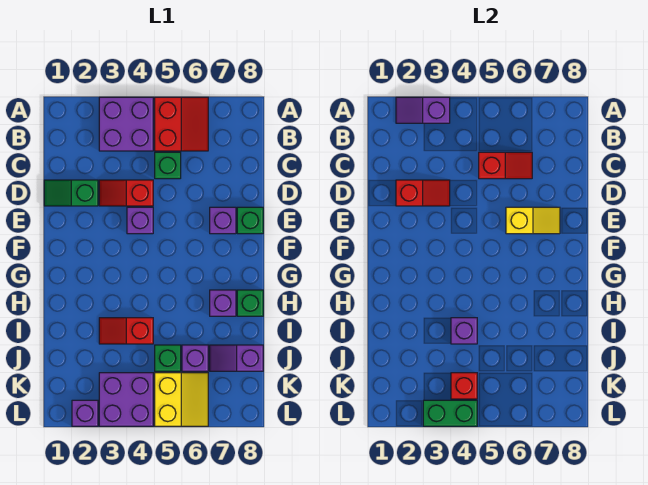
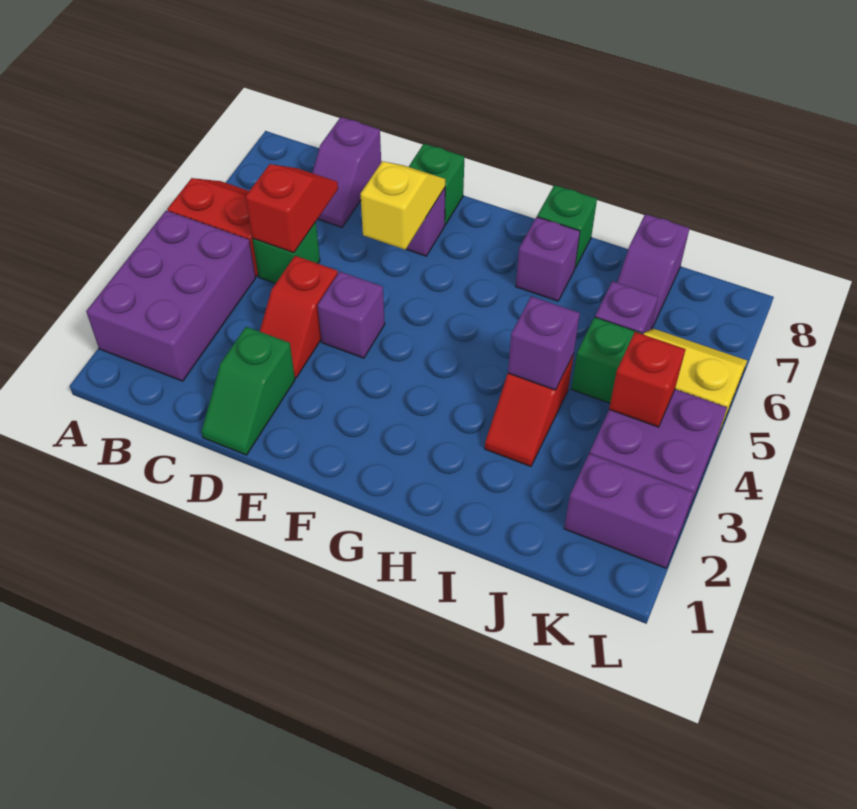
purple slope A2:A3 level 2 top 3 -> purple slope C7:C8 level 1 top 8
purple brick A3:B4 level 1 -> purple brick A2:B4 level 1
red slope D2:D3 level 2 top 2 -> none
purple brick L2 level 1 -> purple brick K2:L2 level 1
green brick L3:L4 level 2 -> none

